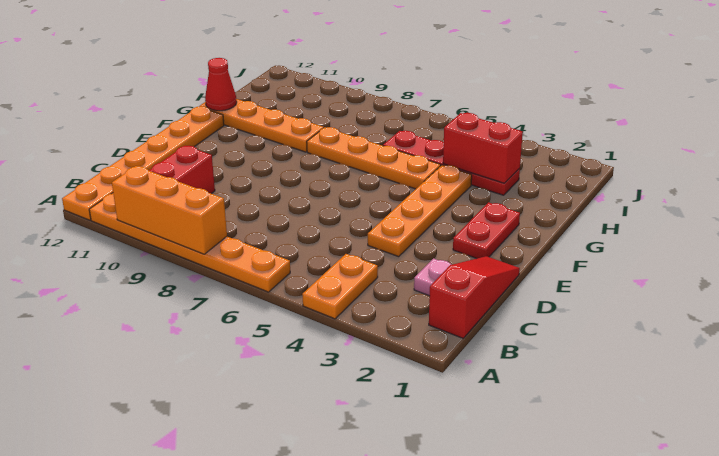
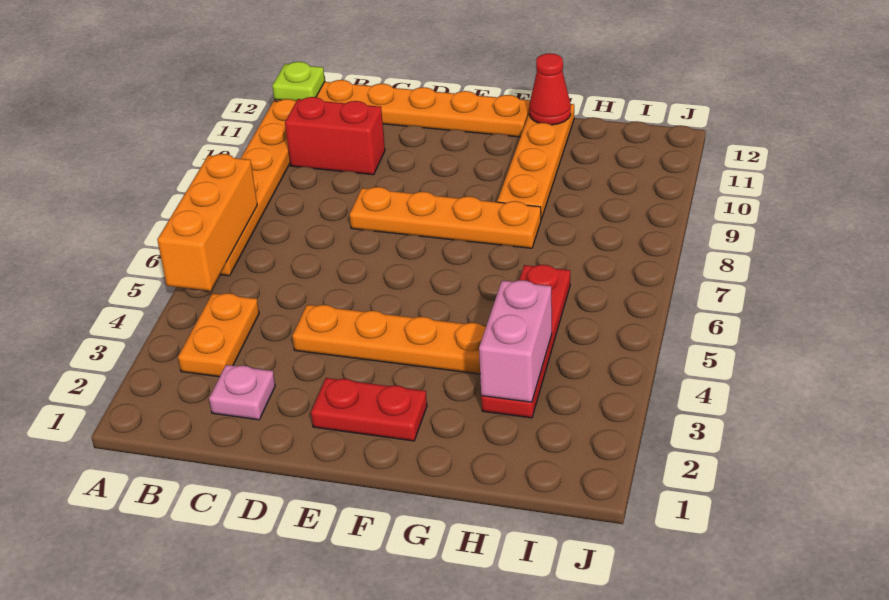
orange plate A4:B4 level 1 -> orange plate B3:B4 level 1
orange brick A8:A10 level 2 -> orange brick A5:A7 level 2
none -> lime plate A12 level 2
red slope B1:D1 level 1 top B -> none
orange plate G5:G8 level 1 -> orange plate D8:G8 level 1
red brick H3:H4 level 2 -> pink brick H3:H4 level 2

